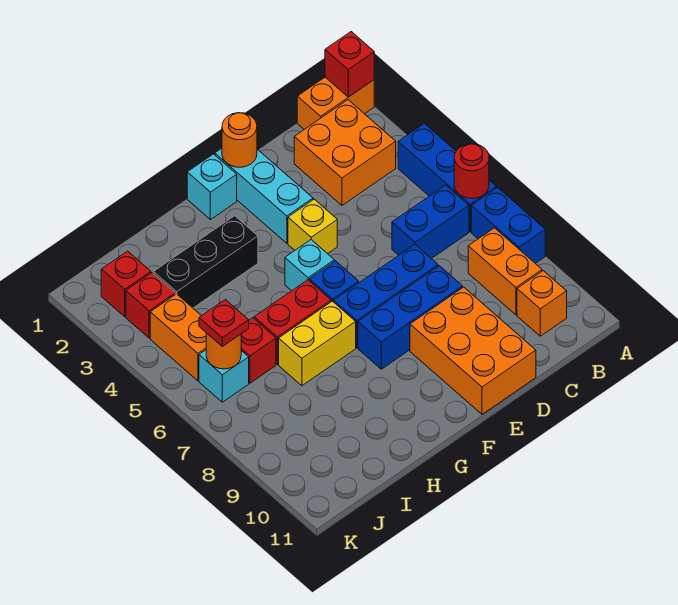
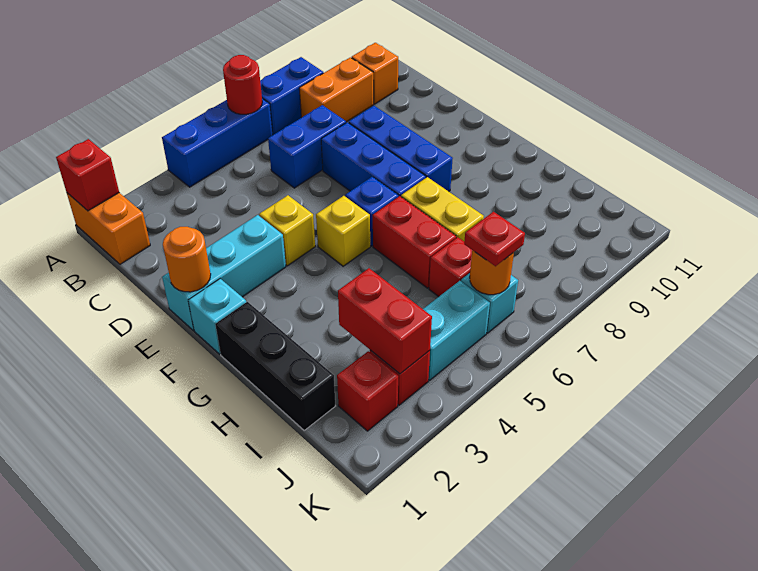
orange brick B2:C3 level 1 -> none
blue brick B6:C6 level 1 -> blue brick C6:C7 level 1
orange brick D9:E11 level 1 -> none
cyan brick F5 level 1 -> yellow brick F5 level 1
black brick G3:I3 level 1 -> black brick G1:I1 level 1
none -> red brick I3:J3 level 2
orange brick J4:J5 level 1 -> cyan brick J4:J5 level 1

